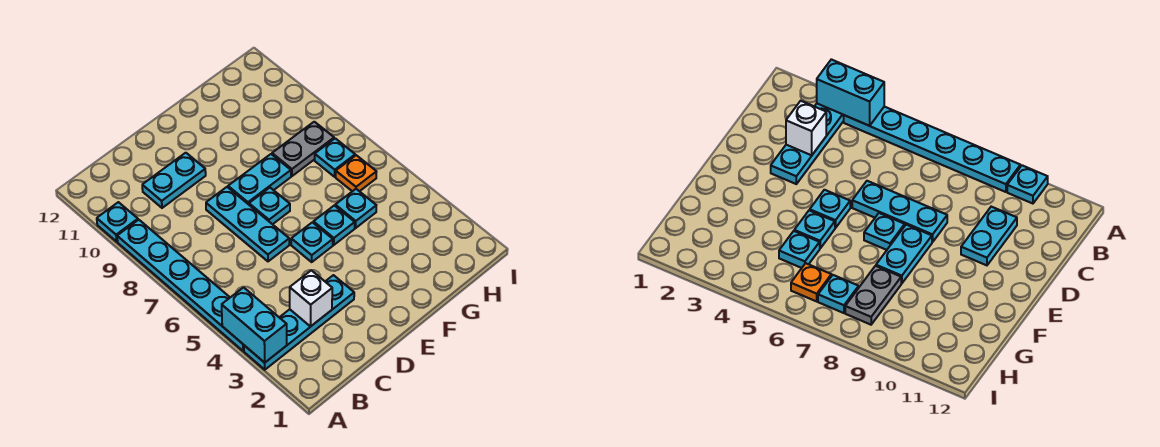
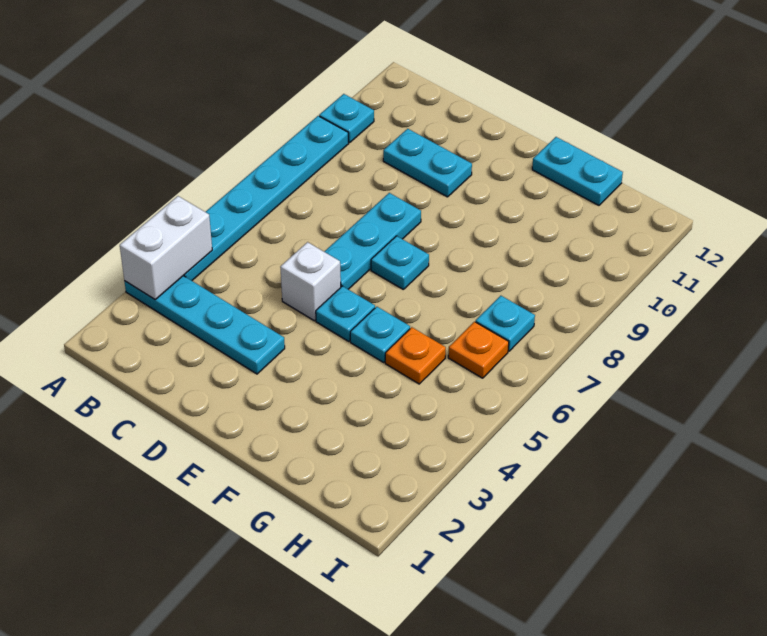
cyan brick A3:A4 level 2 -> white brick A3:A4 level 2
white brick C3 level 2 -> white brick D5 level 1
cyan plate E8:F8 level 1 -> cyan plate F12:G12 level 1
cyan plate G5 level 1 -> orange plate G5 level 1
grey plate G8:H8 level 1 -> none

